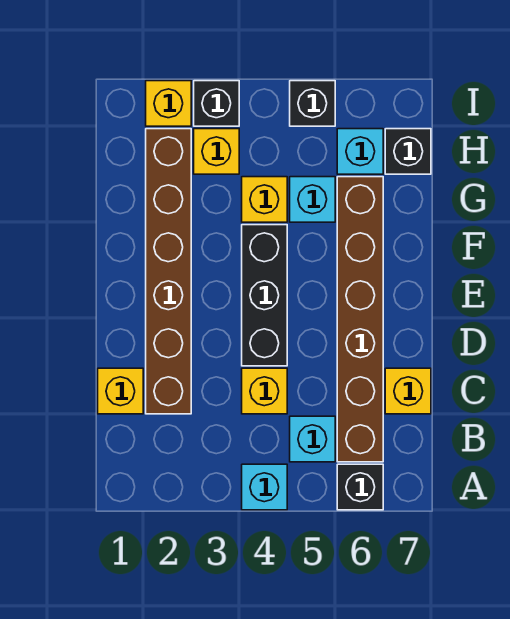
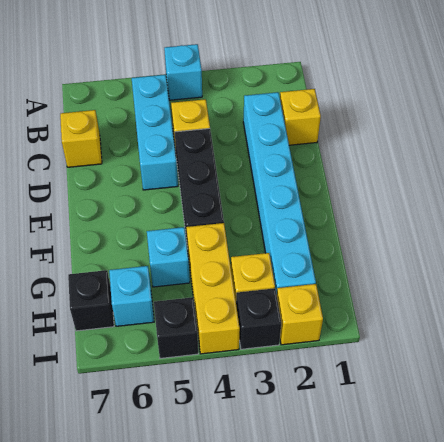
black brick A6 level 1 -> none
cyan brick B5 level 1 -> cyan brick B5:D5 level 1
brown brick B6:G6 level 1 -> none
brown brick C2:H2 level 1 -> cyan brick C2:H2 level 1
yellow brick G4 level 1 -> yellow brick G4:I4 level 1

